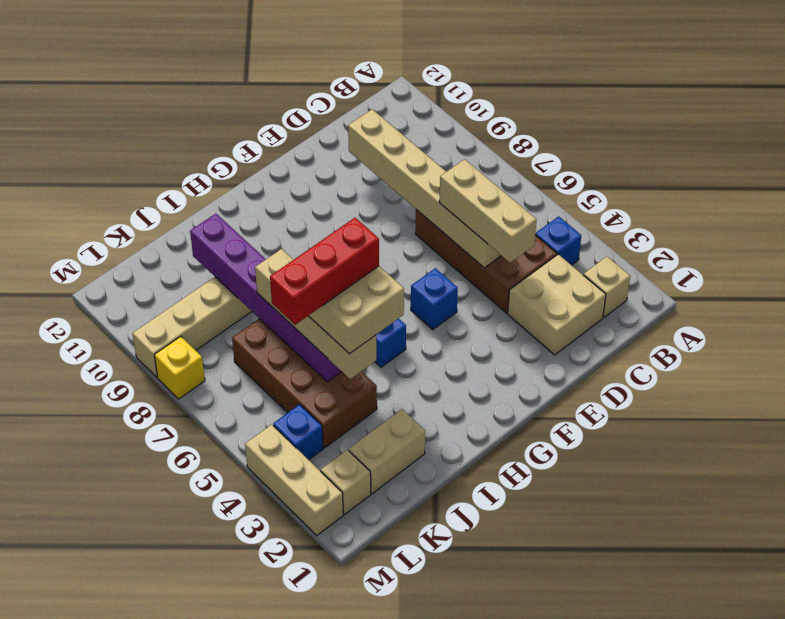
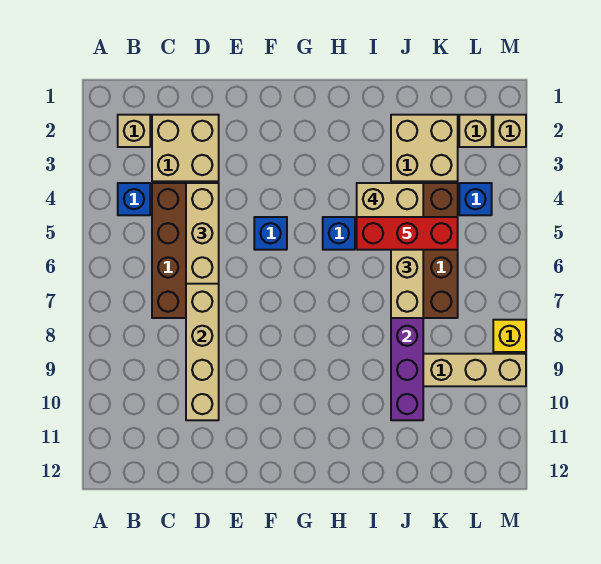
tan brick J2:K2 level 1 -> tan brick J2:K3 level 1
tan brick M2:M4 level 1 -> tan brick M2 level 1

